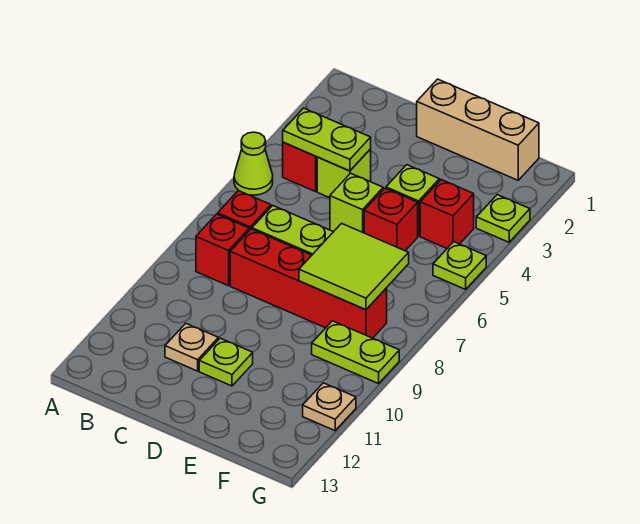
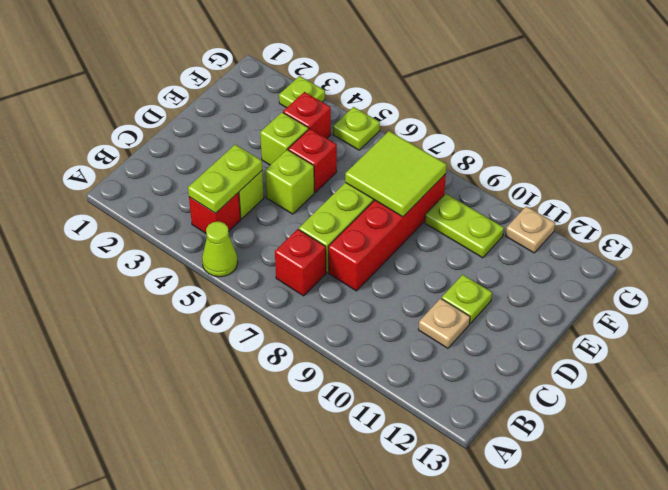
red brick B8 level 1 -> none
tan brick D1:F1 level 1 -> none
lime plate F9:G9 level 1 -> lime plate F9:F10 level 1

